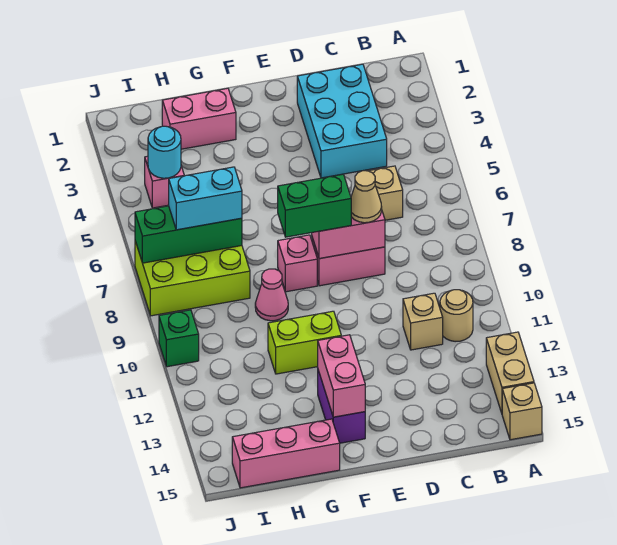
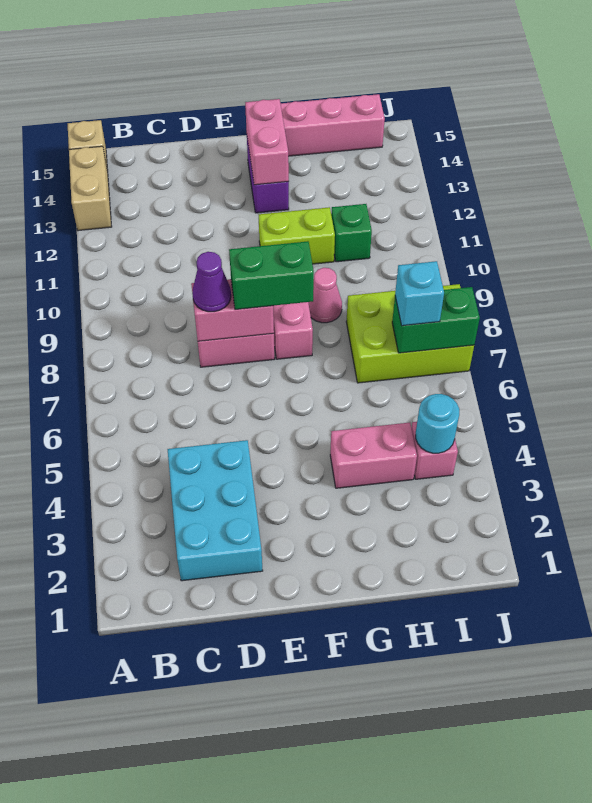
tan round brick B11 level 1 -> none
tan brick C6 level 1 -> none
tan brick C11 level 1 -> none
tan cone D8 level 3 -> purple cone D8 level 3
pink brick G2:H2 level 1 -> pink brick G4:H4 level 1
green brick H7:J7 level 2 -> green brick I7:J7 level 2
cyan brick H7:I7 level 3 -> cyan brick I7 level 3
green brick J10 level 1 -> green brick H11 level 1

